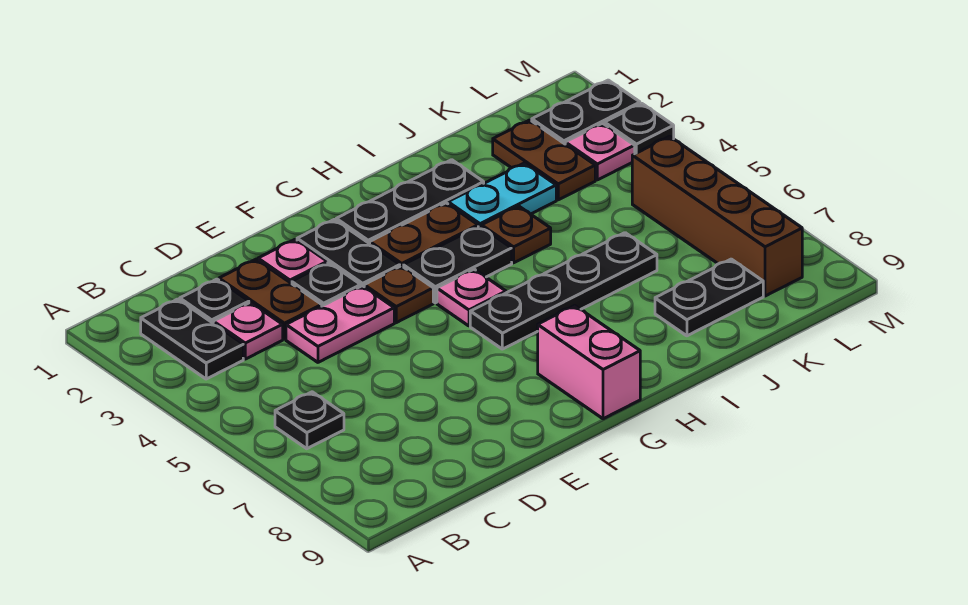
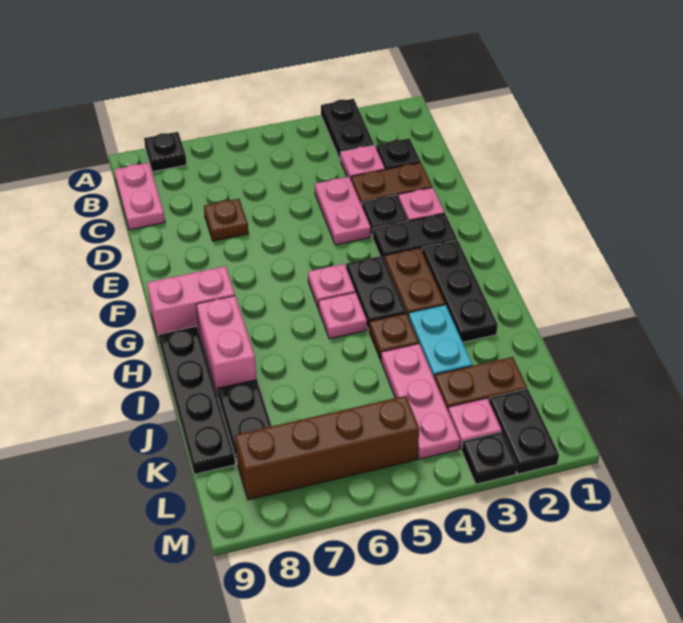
black plate B2:B3 level 1 -> black plate A3:B3 level 1
black plate B6 level 1 -> black plate A8 level 1
none -> pink plate B9:C9 level 1
brown plate F4 level 1 -> brown plate D7 level 1
black plate G6:J6 level 1 -> black plate H9:K9 level 1
none -> pink plate H5 level 1
none -> pink brick H8:I8 level 1
none -> pink plate J4:L4 level 1

